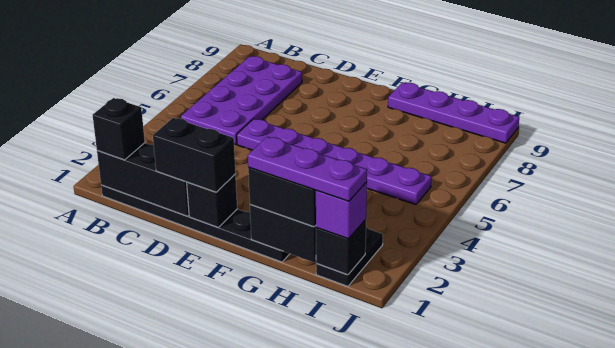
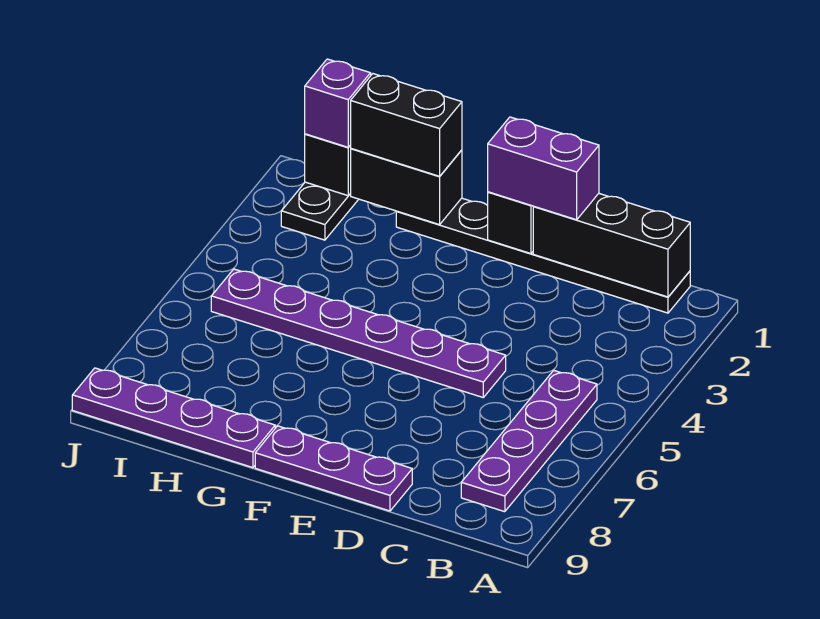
black brick B1 level 3 -> none
purple plate B5:C8 level 1 -> purple plate B5:B8 level 1
black brick D1:E1 level 3 -> purple brick D1:E1 level 3
purple plate G1:I1 level 4 -> purple plate D9:F9 level 1

